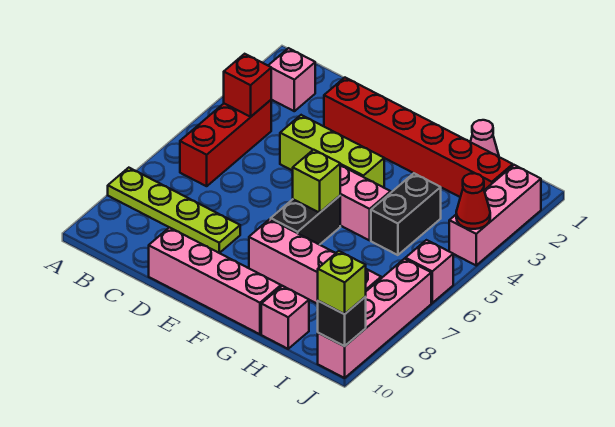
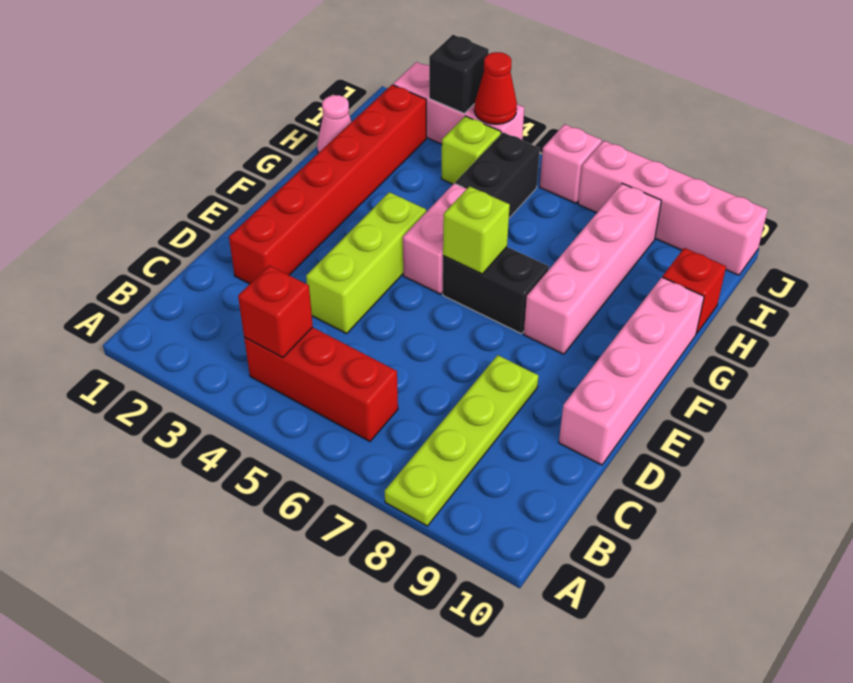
pink brick B2 level 1 -> none
black brick H4:H5 level 1 -> black brick H5:I5 level 1
pink brick H10 level 1 -> red brick H10 level 1
black brick J10 level 2 -> black brick J3 level 2
lime brick J10 level 3 -> lime brick I4 level 1

